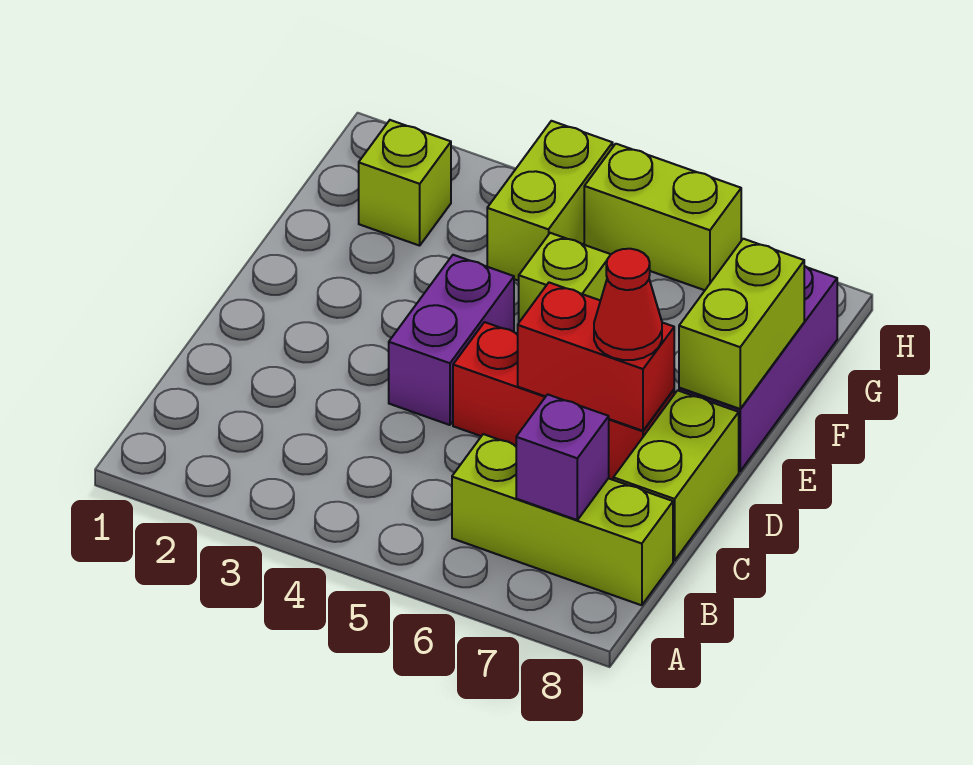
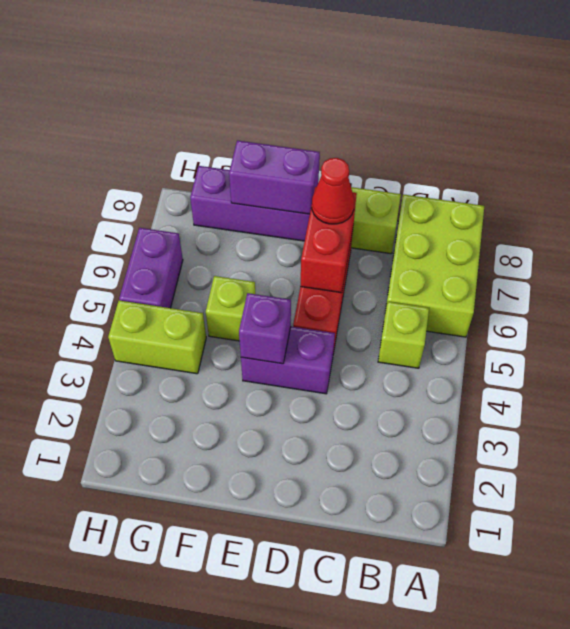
lime brick B6:B8 level 1 -> lime brick A6:B8 level 1
purple brick B7 level 2 -> purple brick E4 level 2
lime brick E8:F8 level 2 -> purple brick E8:F8 level 2
lime brick G2 level 1 -> lime brick B5 level 1
lime brick H5:H6 level 1 -> purple brick H5:H6 level 1

